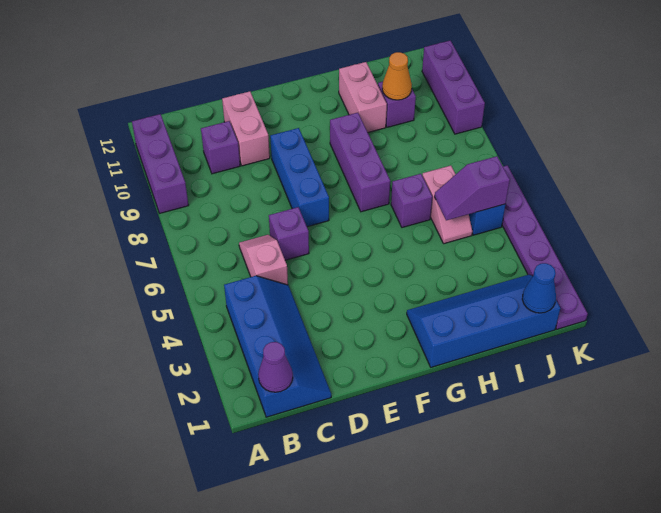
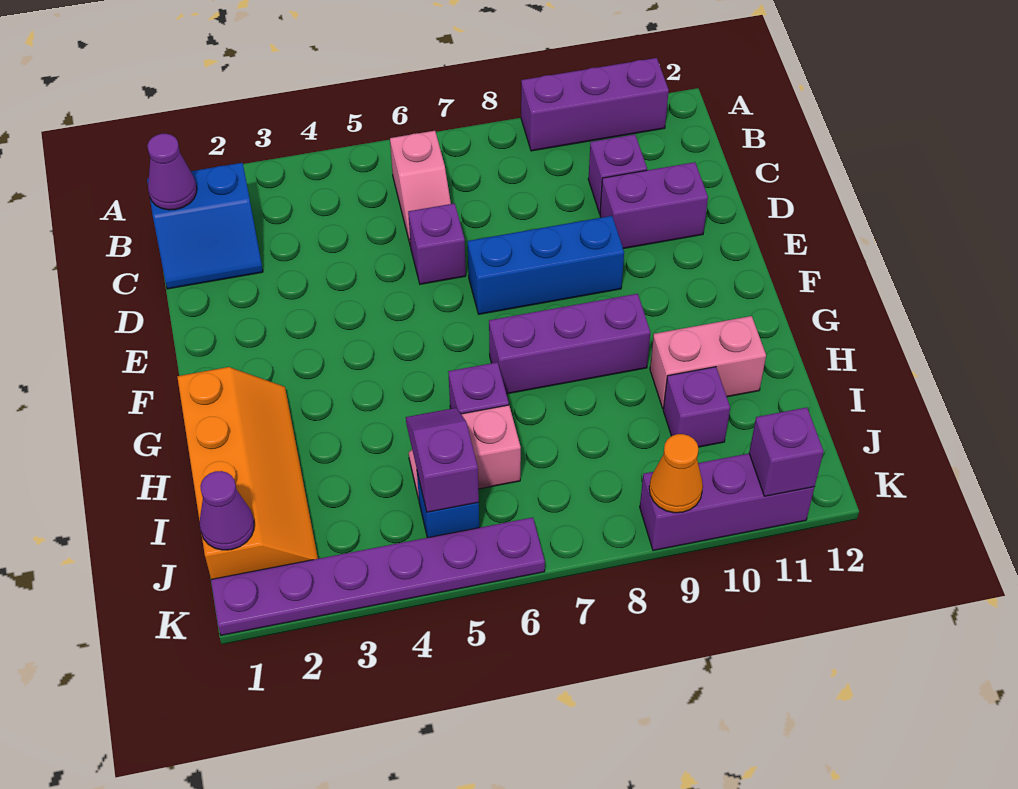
blue slope B1:C4 level 1 top B -> blue slope B1:C2 level 1 top B
pink slope C5:C6 level 1 top 5 -> pink slope B6:C6 level 1 top B
pink brick D10:D11 level 1 -> purple brick D10:D11 level 1
blue slope G1:J2 level 1 top 1 -> orange slope G1:J2 level 1 top 1
orange cone I10 level 2 -> orange cone K9 level 2
blue cone J1 level 2 -> purple cone J1 level 2
none -> purple brick K11 level 2

